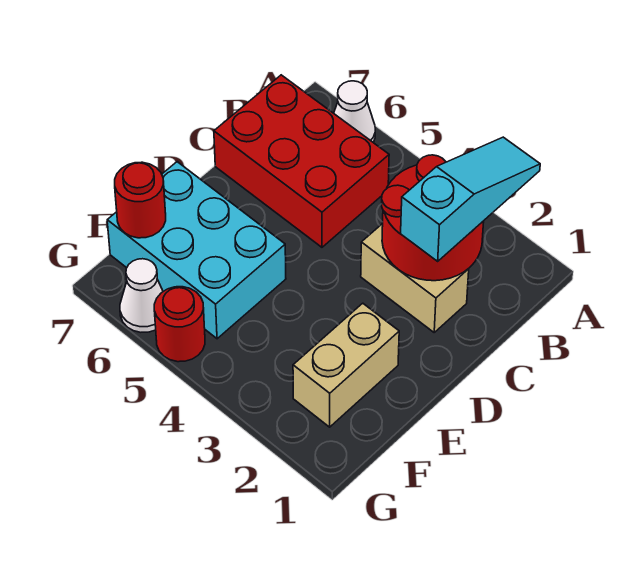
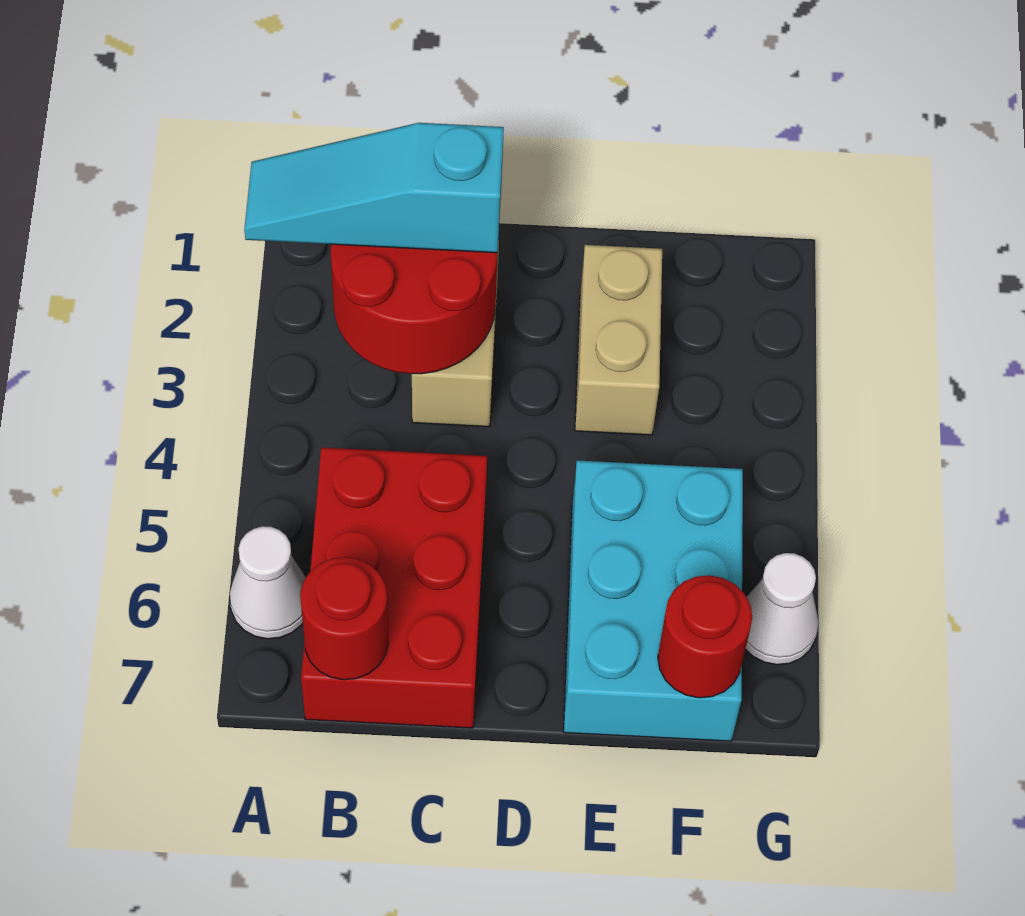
tan brick E2:F2 level 1 -> tan brick E2:E3 level 1
red round brick G5 level 1 -> red round brick B7 level 2

